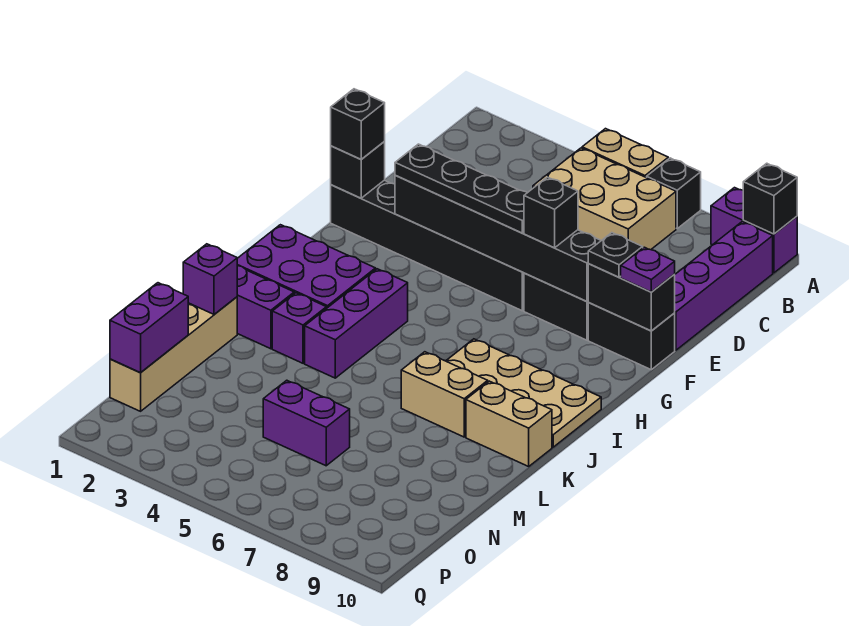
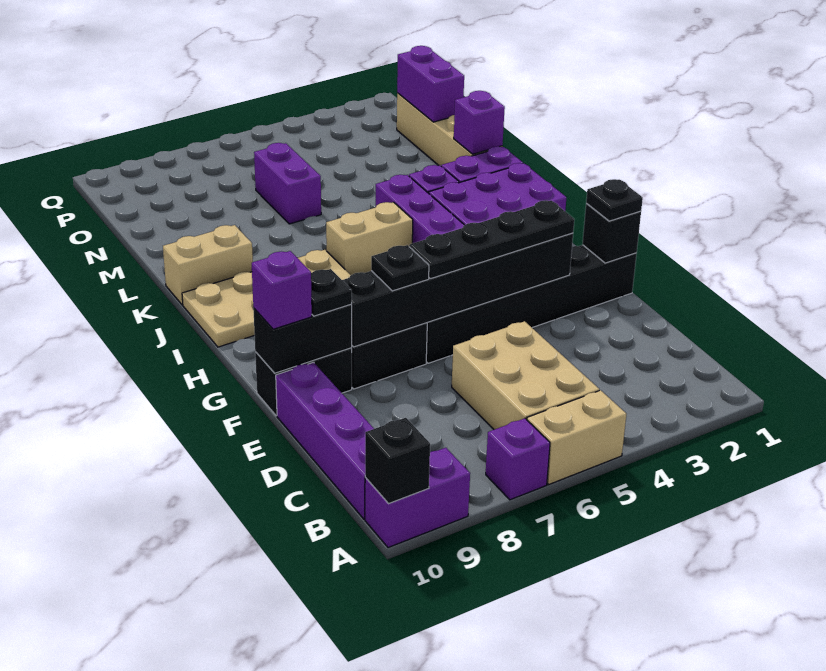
black brick A7 level 1 -> purple brick A7 level 1
tan brick B5:C7 level 1 -> tan brick B5:D6 level 1
black brick F1 level 3 -> black plate F1 level 3
black brick F7 level 3 -> black plate F7 level 3
purple plate F10 level 3 -> purple brick F10 level 3
tan brick K7:K8 level 1 -> tan brick J5:J6 level 1
purple brick N5:N6 level 1 -> purple brick M6:N6 level 1

